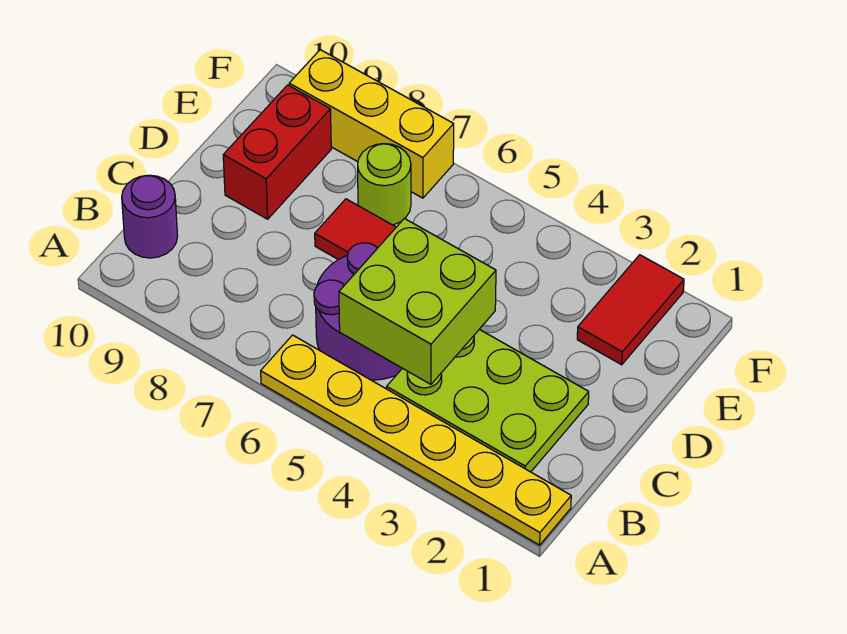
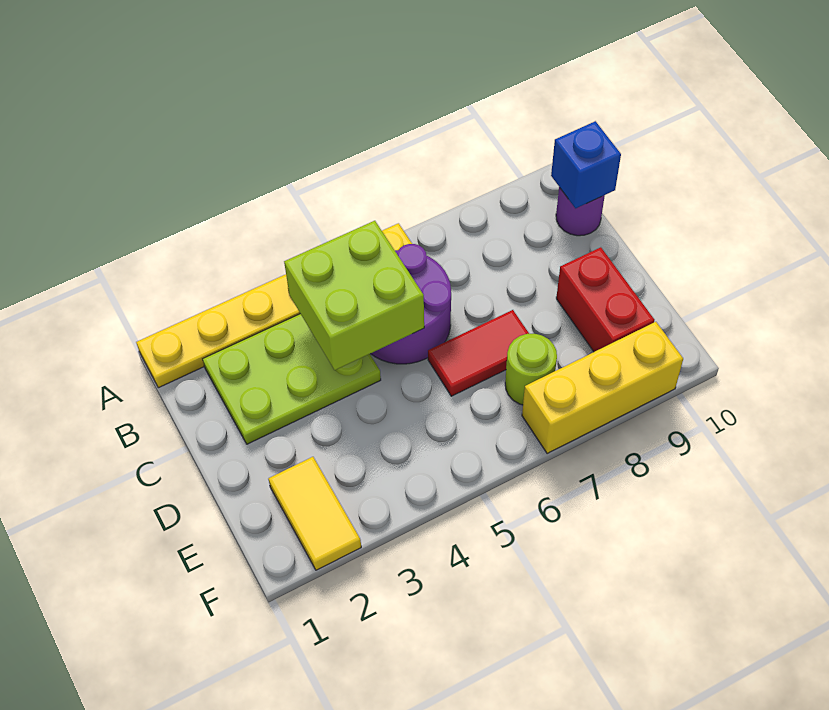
none -> blue brick B10 level 2
red tile E2:F2 level 1 -> yellow tile E2:F2 level 1

